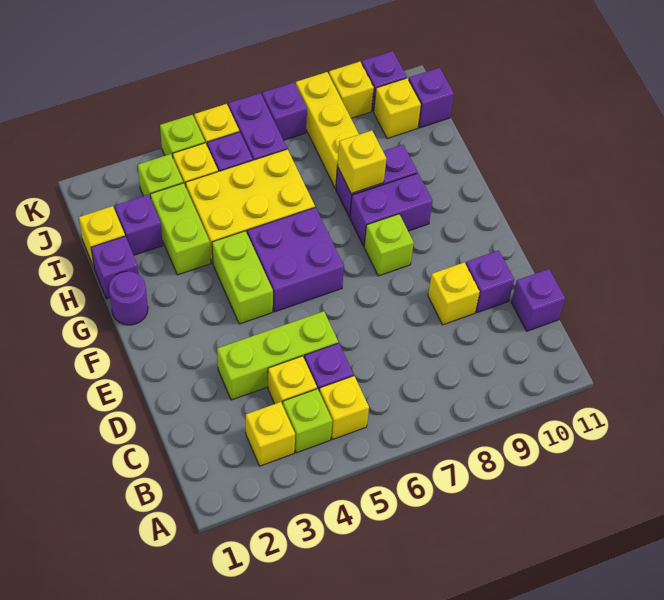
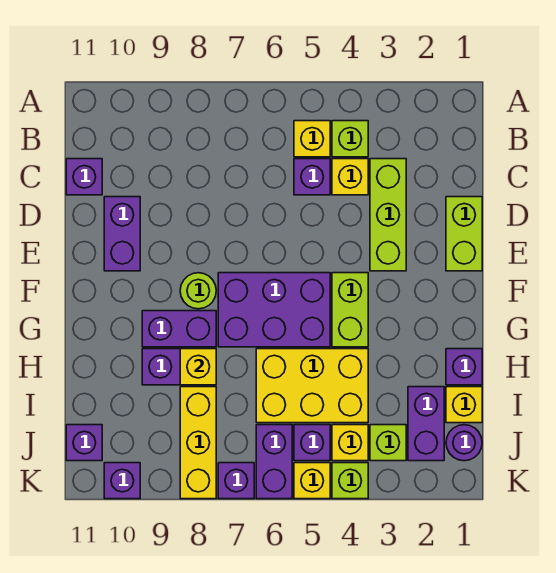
yellow brick B3 level 1 -> none
lime brick D3:D5 level 1 -> lime brick C3:E3 level 1
yellow brick D9 level 1 -> none
purple brick D10 level 1 -> purple brick D10:E10 level 1
purple brick F5:G6 level 1 -> purple brick F5:G7 level 1
lime brick F8 level 1 -> lime round brick F8 level 1
purple round brick G1 level 1 -> purple round brick J1 level 1
lime brick H3:I3 level 1 -> lime brick D1:E1 level 1
purple brick I2 level 1 -> purple brick I2:J2 level 1
yellow brick J10 level 1 -> none
yellow brick K9 level 1 -> none

